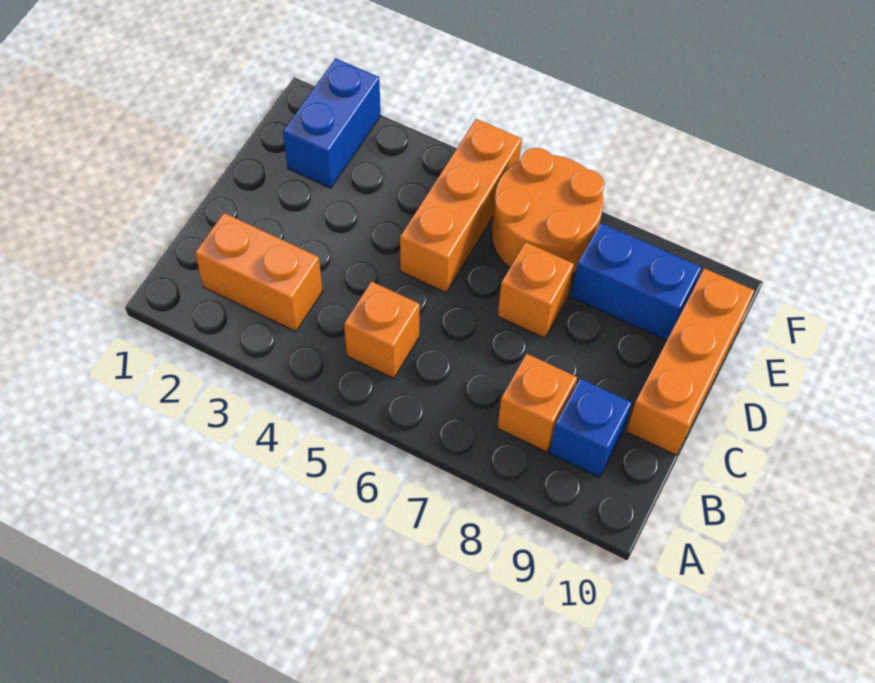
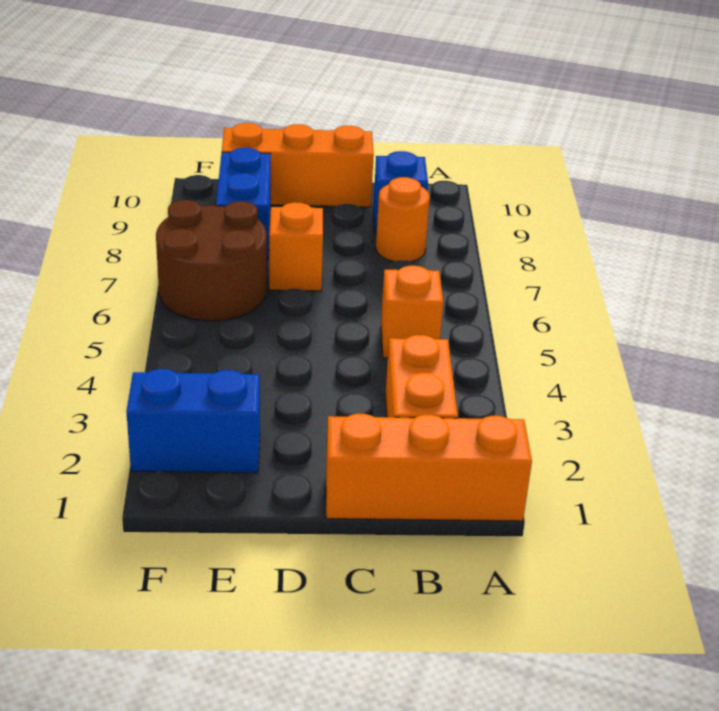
orange brick B8 level 1 -> orange round brick B8 level 1
orange brick D5:F5 level 1 -> orange brick A1:C1 level 1
orange round brick E6:F7 level 1 -> brown round brick E6:F7 level 1

